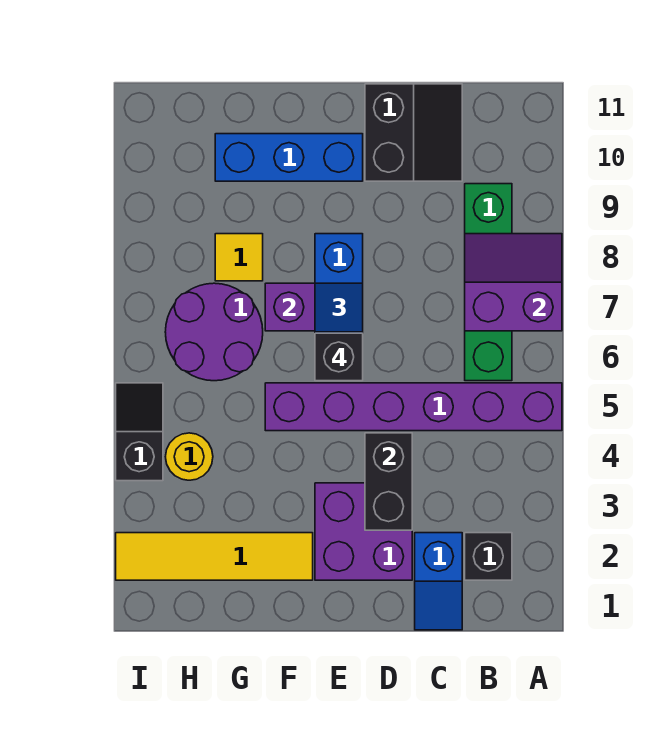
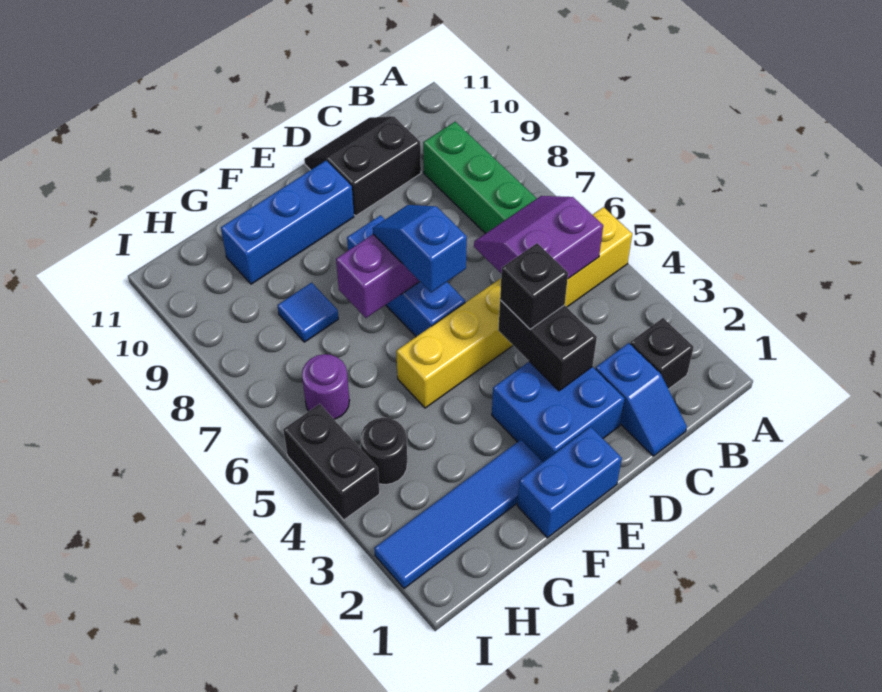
purple brick A5:F5 level 1 -> yellow brick A5:F5 level 1
purple slope A7:B8 level 2 top 7 -> purple slope B5:C6 level 2 top 5
black slope C10:D11 level 1 top D -> black slope C10:D11 level 1 top 10
purple brick D2:E3 level 1 -> blue brick D2:E3 level 1
none -> blue brick E1:F1 level 1
black brick E6 level 4 -> black brick D4 level 3
yellow tile F2:I2 level 1 -> blue tile F2:I2 level 1
purple round brick G6:H7 level 1 -> purple round brick H6 level 1
yellow tile G8 level 1 -> blue tile G8 level 1
yellow round brick H4 level 1 -> black round brick H4 level 1
black slope I4:I5 level 1 top 4 -> black brick I4:I5 level 1

